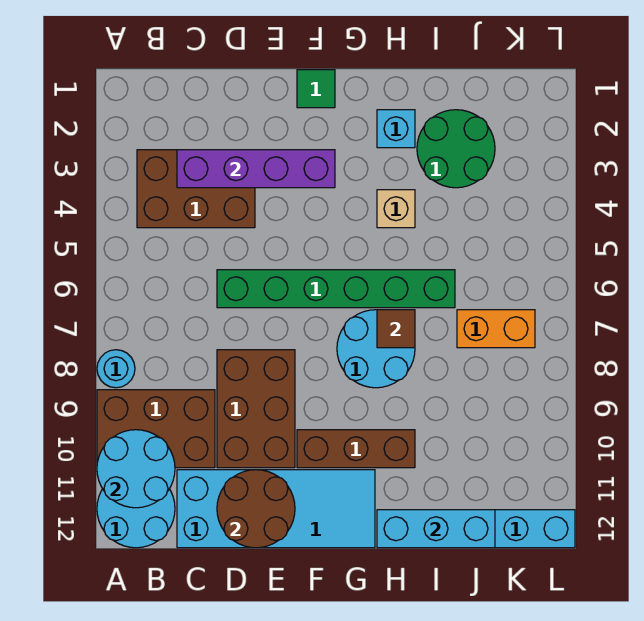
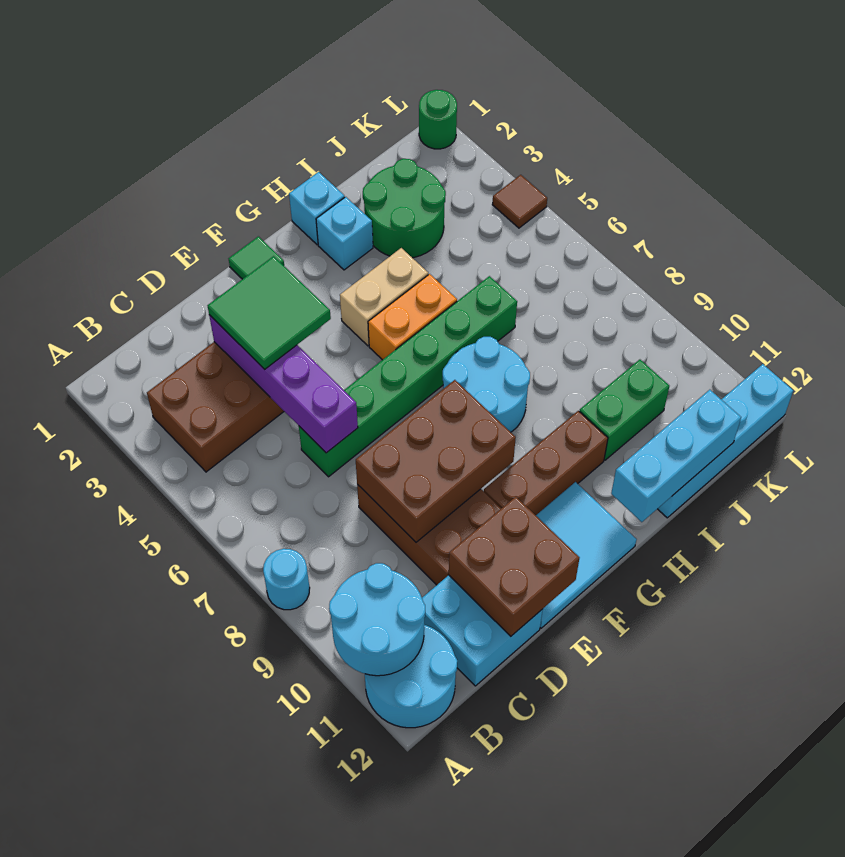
brown brick A9:C10 level 1 -> brown brick D8:F9 level 2
purple brick C3:F3 level 2 -> purple brick D3:D6 level 2
none -> green tile D3:E4 level 3
brown round brick D11:E12 level 2 -> brown brick D11:E12 level 2
none -> cyan brick H1 level 1
tan brick H4 level 1 -> tan brick G4:H4 level 1
brown tile H7 level 2 -> brown tile L4 level 1
none -> green brick I10:J10 level 1
orange brick J7:K7 level 1 -> orange brick G5:H5 level 1
none -> green round brick L1 level 1

